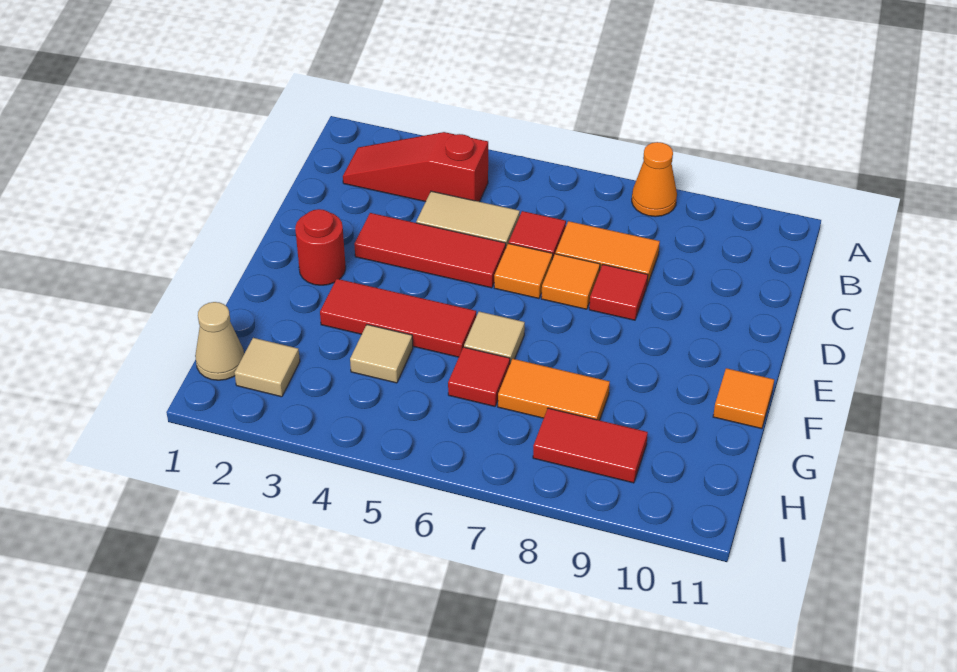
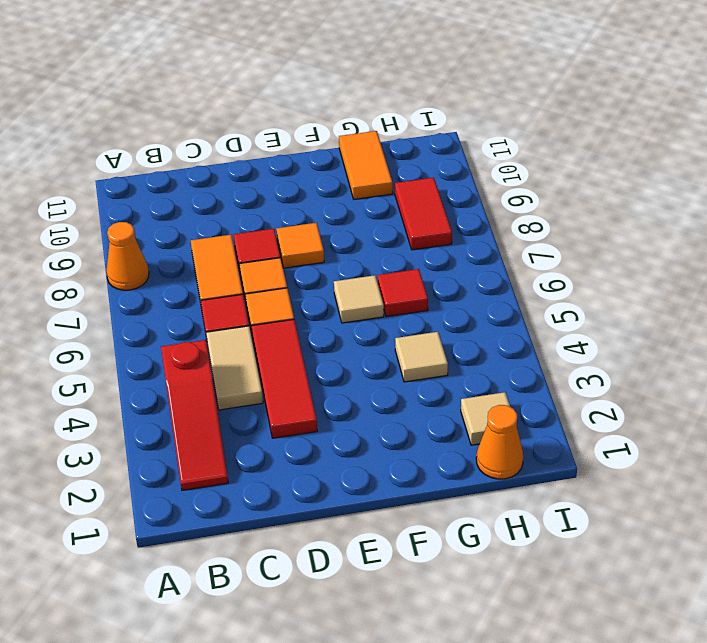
red round brick E2 level 1 -> none
red tile F3:F5 level 1 -> none
orange tile F11 level 1 -> orange tile E8 level 1
orange tile G7:G8 level 1 -> orange tile G10:G11 level 1
tan cone H1 level 1 -> orange cone H1 level 1

